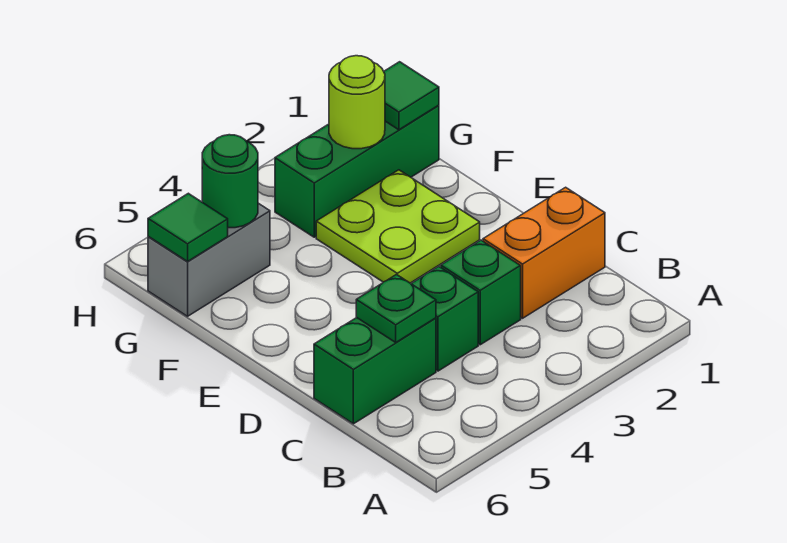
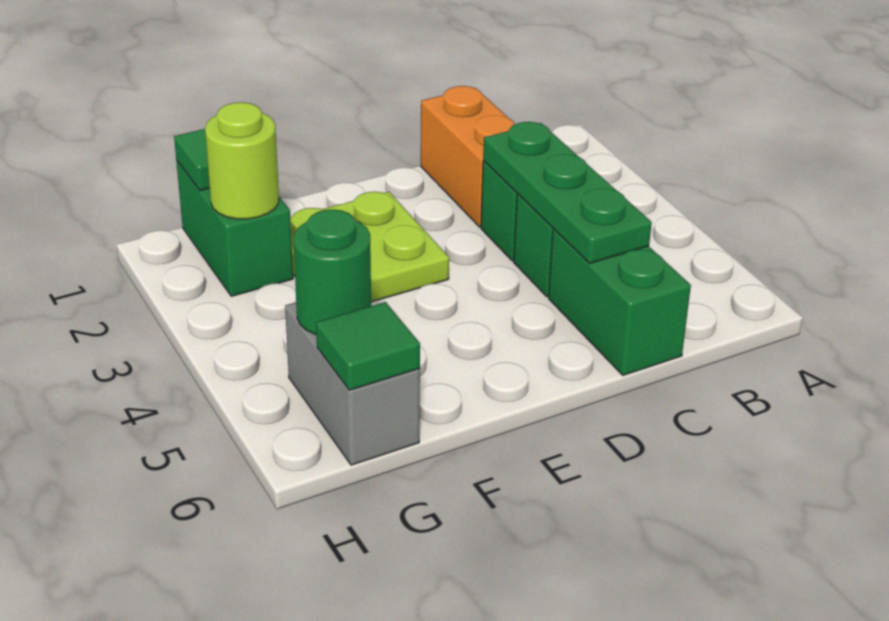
green plate C5 level 2 -> green plate C3:C5 level 2
green brick G1:G3 level 1 -> green brick G1:G2 level 1

